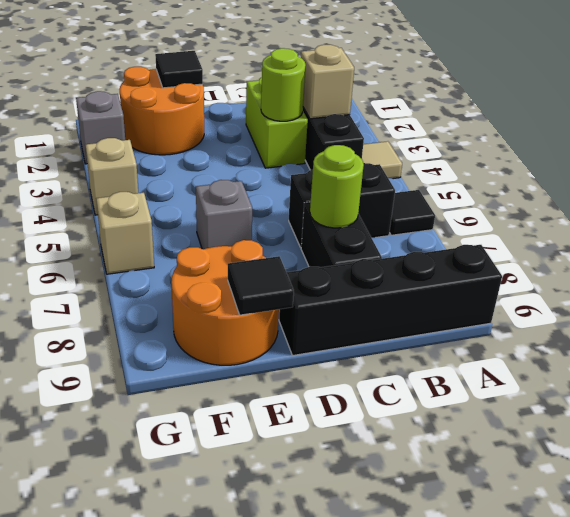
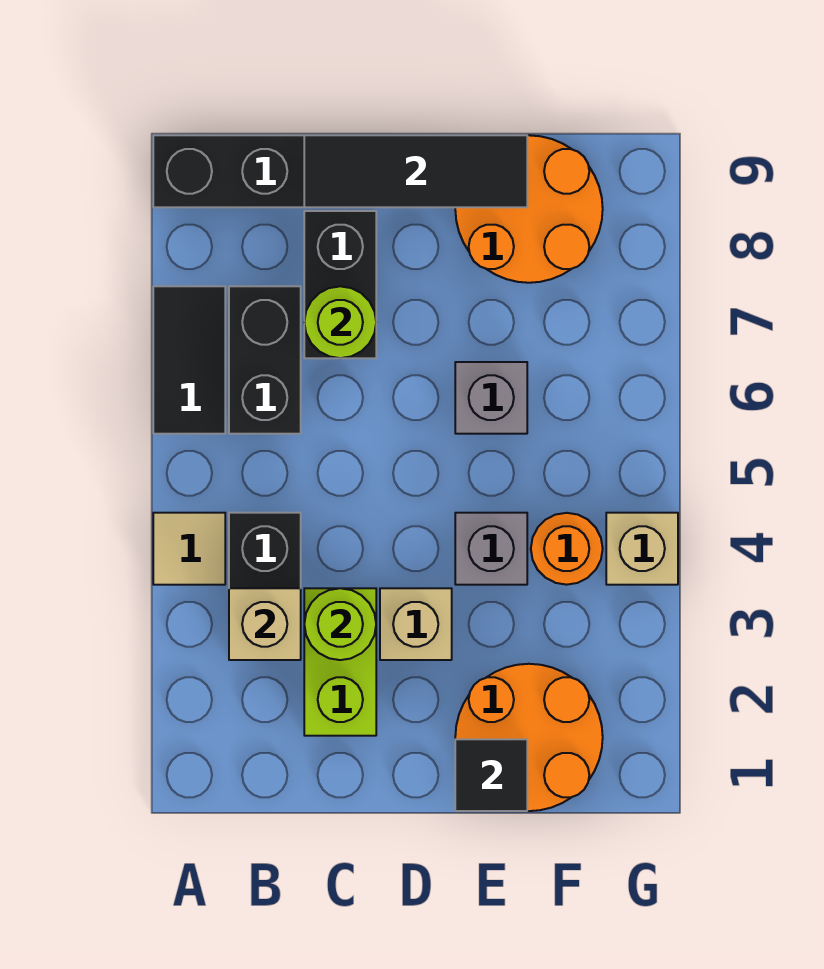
black tile A6 level 1 -> black tile A6:A7 level 1
black brick B6:C6 level 1 -> black brick B6:B7 level 1
black tile E9 level 2 -> black tile C9:E9 level 2
none -> orange round brick F4 level 1
grey brick G2 level 1 -> grey brick E4 level 1
tan brick G6 level 1 -> tan brick D3 level 1

